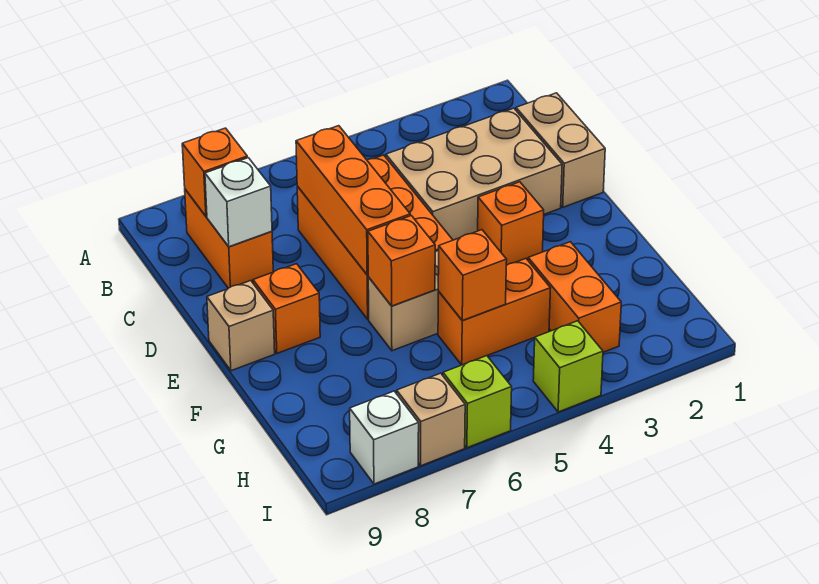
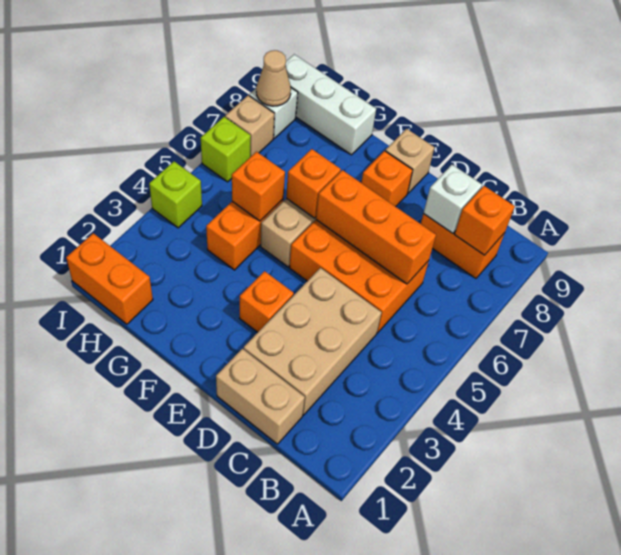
orange brick G3:H3 level 1 -> orange brick H1:I1 level 1
none -> white brick G9:I9 level 1
none -> tan cone I8 level 2

